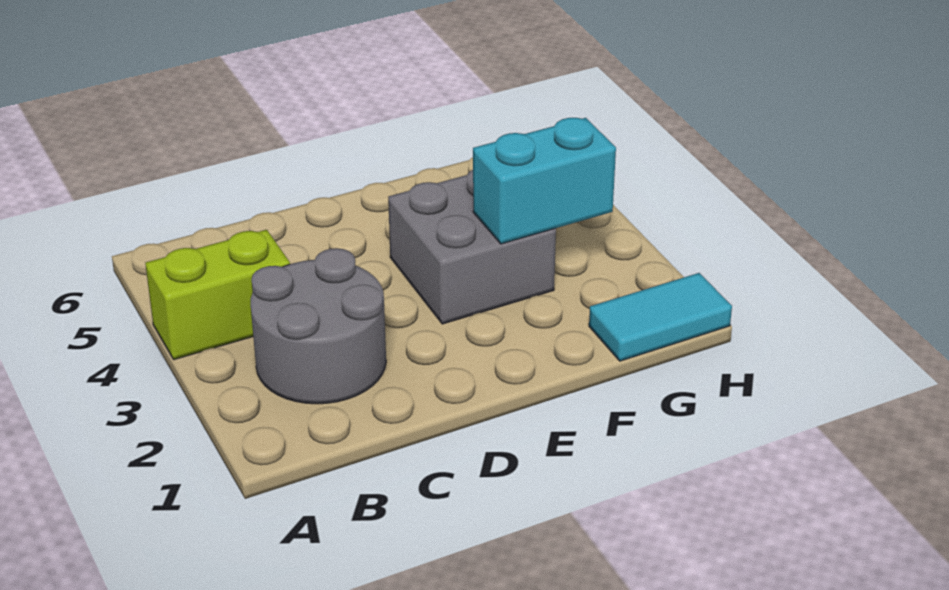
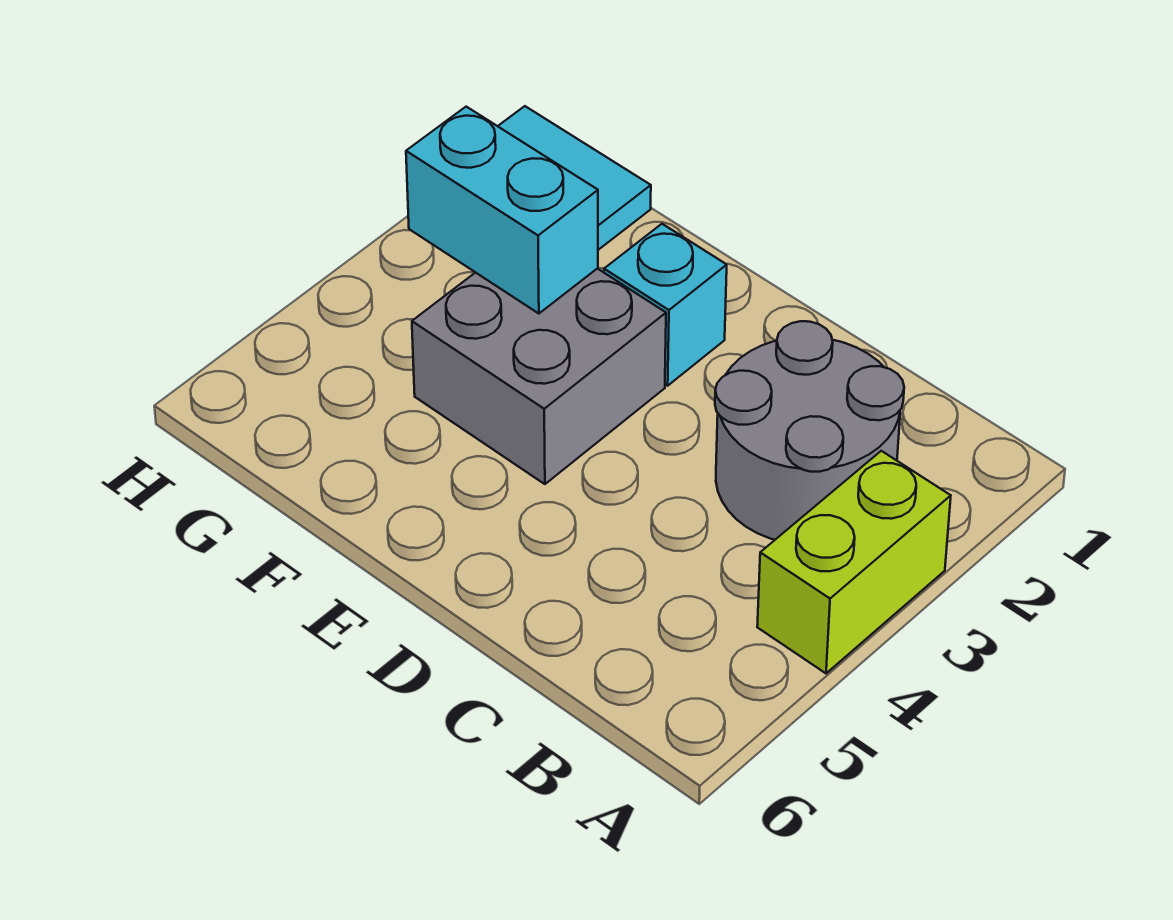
lime brick A4:B4 level 1 -> lime brick A3:A4 level 1
none -> cyan brick E2 level 1

